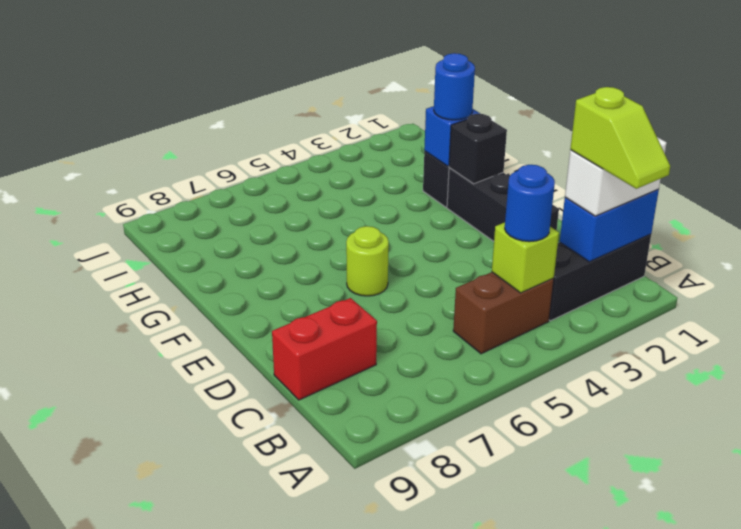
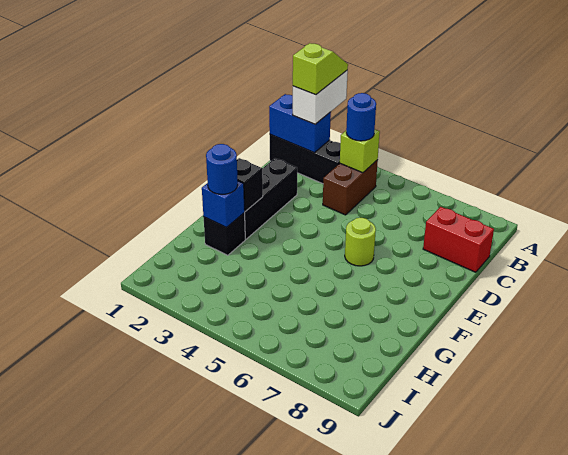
white brick B1:B2 level 3 -> white brick A2:B2 level 3
brown brick B4:B5 level 1 -> brown brick B4:C4 level 1

